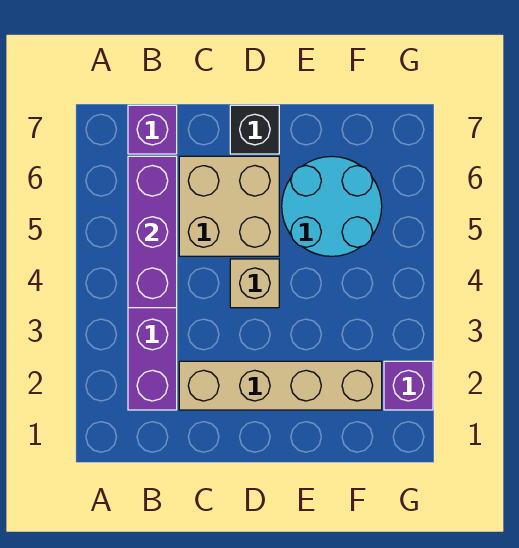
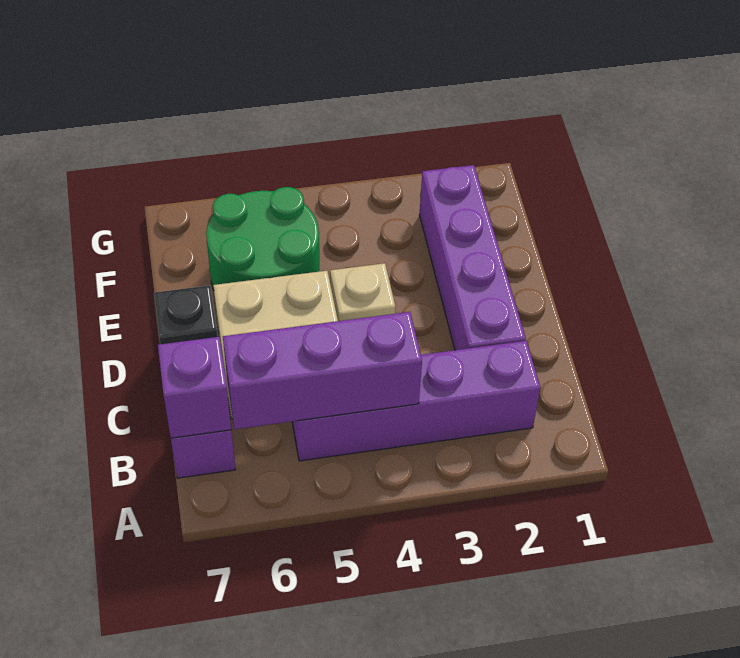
tan brick C2:F2 level 1 -> purple brick C2:F2 level 1
cyan round brick E5:F6 level 1 -> green round brick E5:F6 level 1
purple brick G2 level 1 -> purple brick B7 level 2

